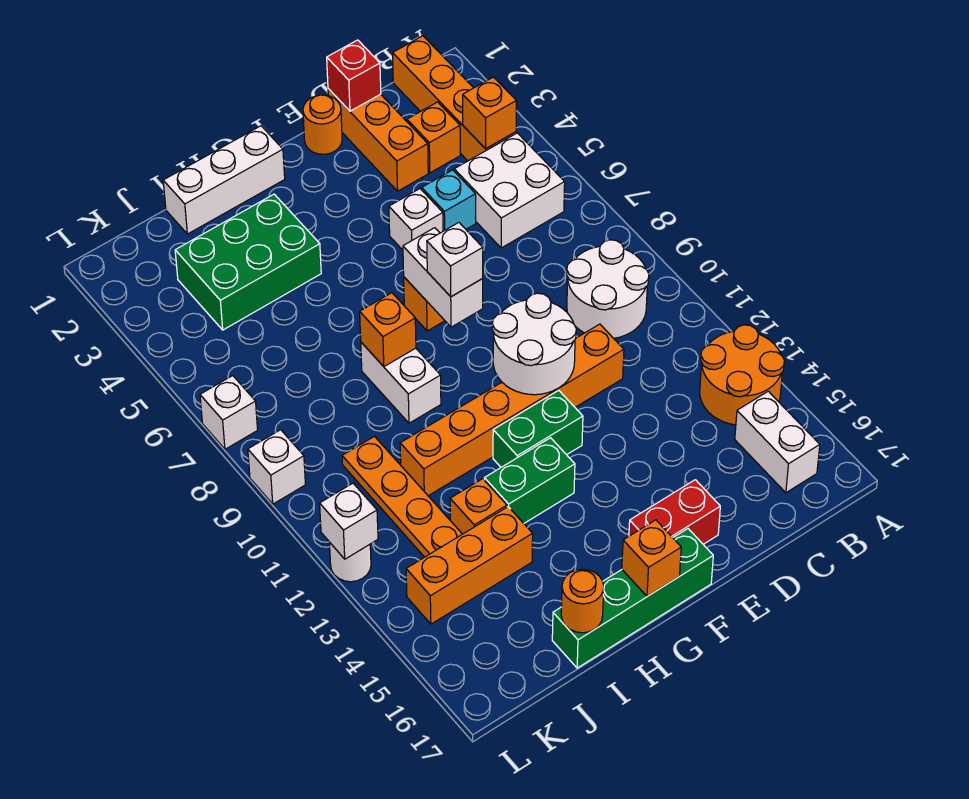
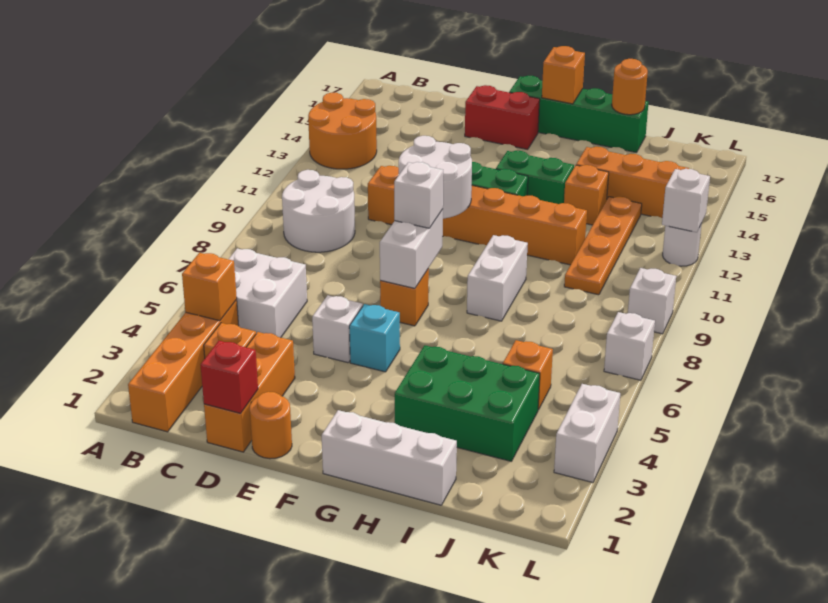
white brick B15:B16 level 1 -> white brick L3:L4 level 1
cyan brick D5 level 1 -> cyan brick F5 level 1
orange brick H8 level 2 -> orange brick J5 level 1

